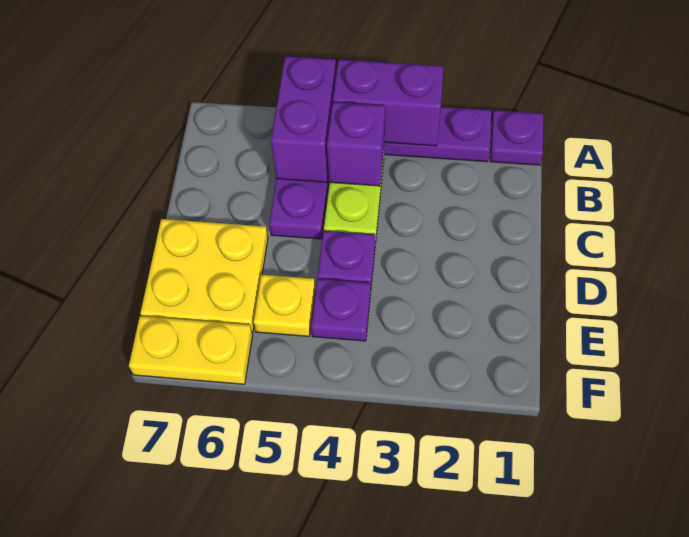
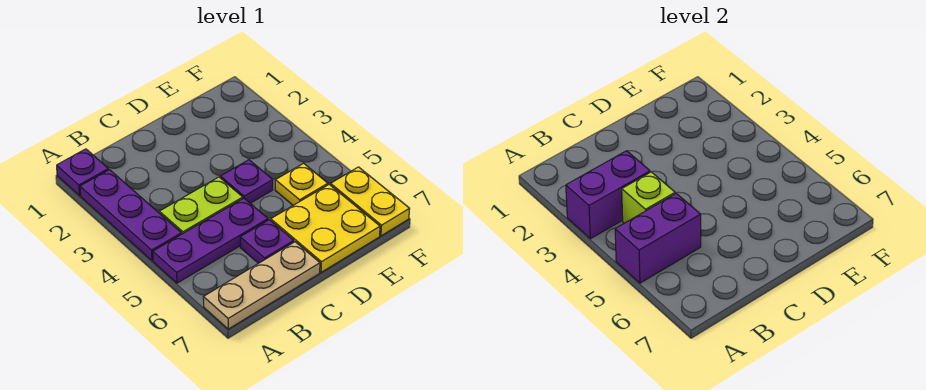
purple brick A3:A4 level 2 -> purple brick A3:B3 level 2
none -> tan plate A7:C7 level 1
purple brick B4 level 2 -> lime brick B4 level 2
purple plate E4 level 1 -> purple plate C6 level 1

